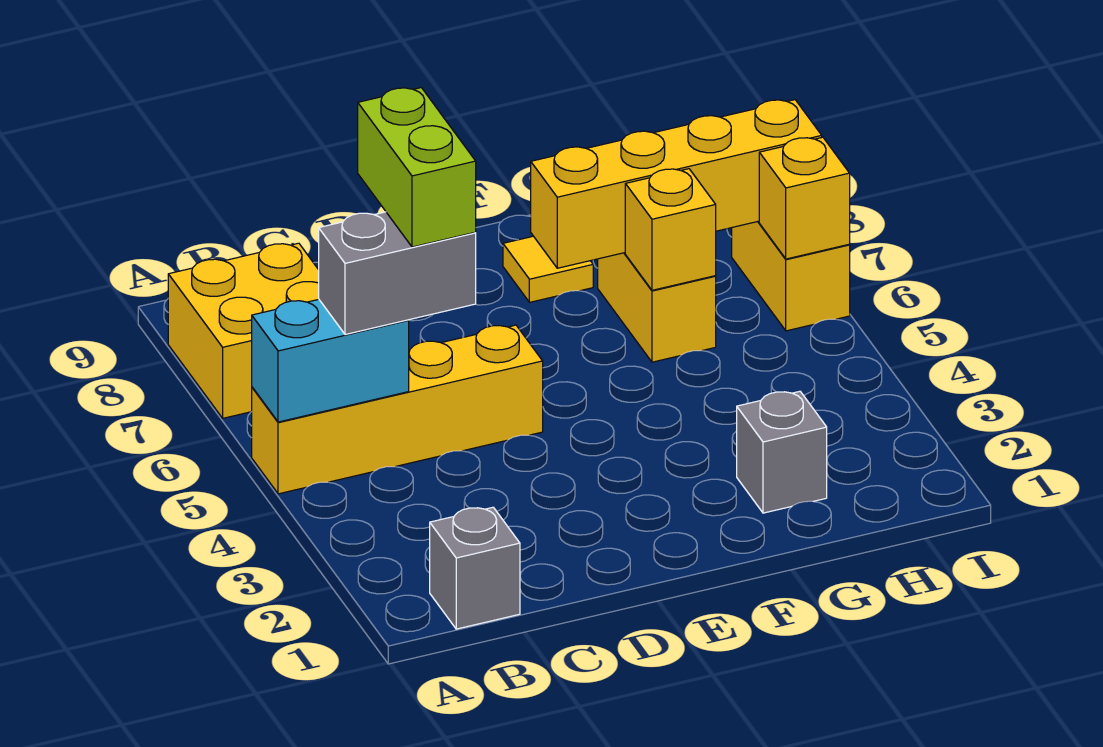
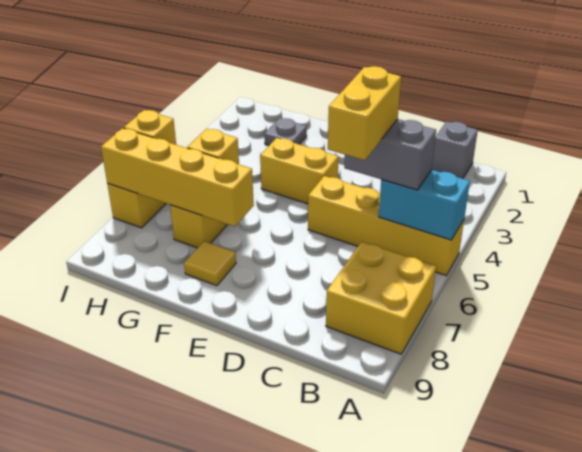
lime brick C5:C6 level 4 -> yellow brick C5:C6 level 4
none -> yellow brick E4:F4 level 1
grey brick G2 level 1 -> grey plate G2 level 1

